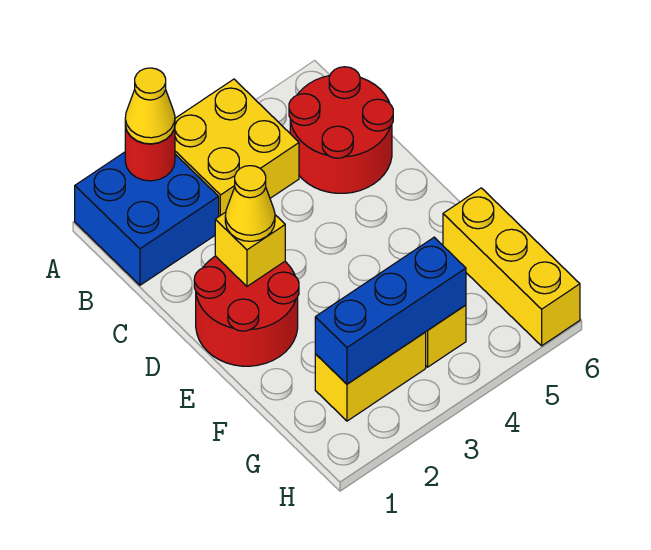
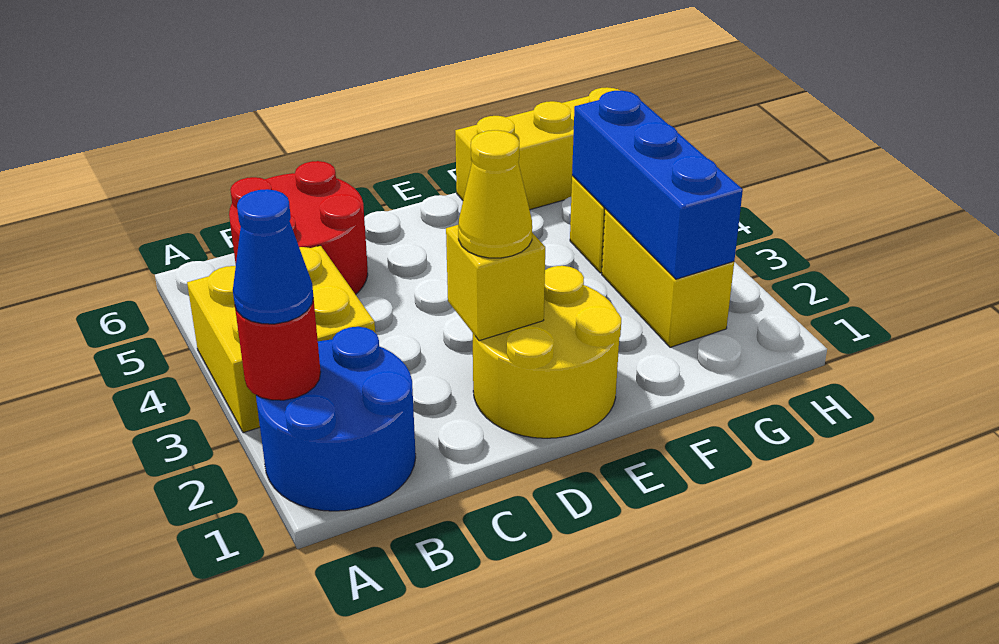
blue brick A1:B2 level 1 -> blue round brick A1:B2 level 1
yellow cone A2 level 3 -> blue cone A2 level 3
red round brick D1:E2 level 1 -> yellow round brick D1:E2 level 1

